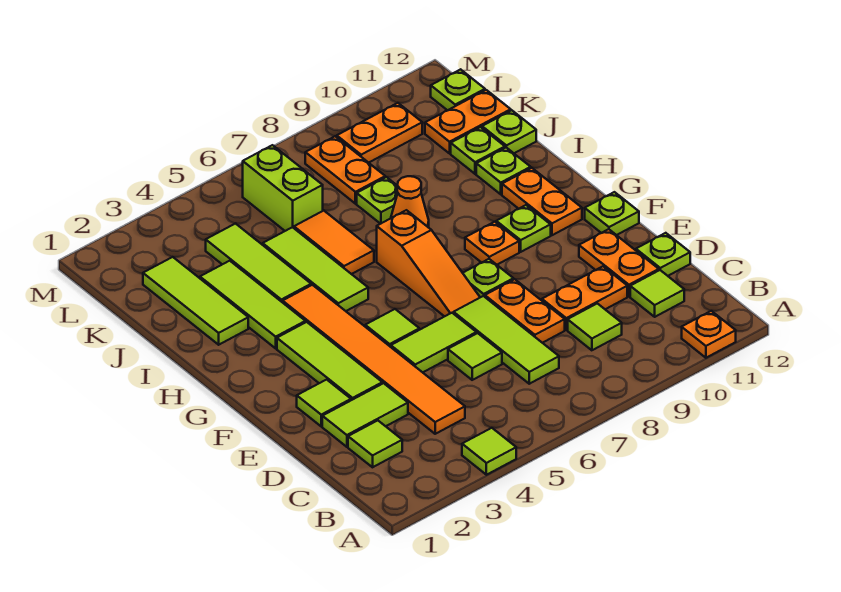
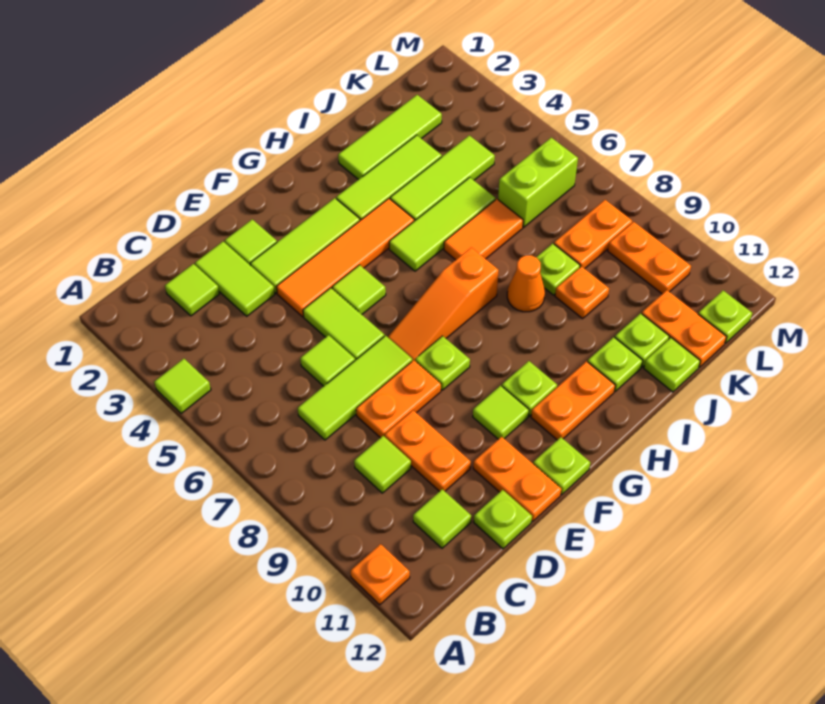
orange tile C4:H4 level 1 -> orange tile E4:H4 level 1
orange plate D11:E11 level 1 -> orange plate E11:E12 level 1
none -> lime tile F10 level 1
orange plate G9 level 1 -> orange plate J9 level 1

